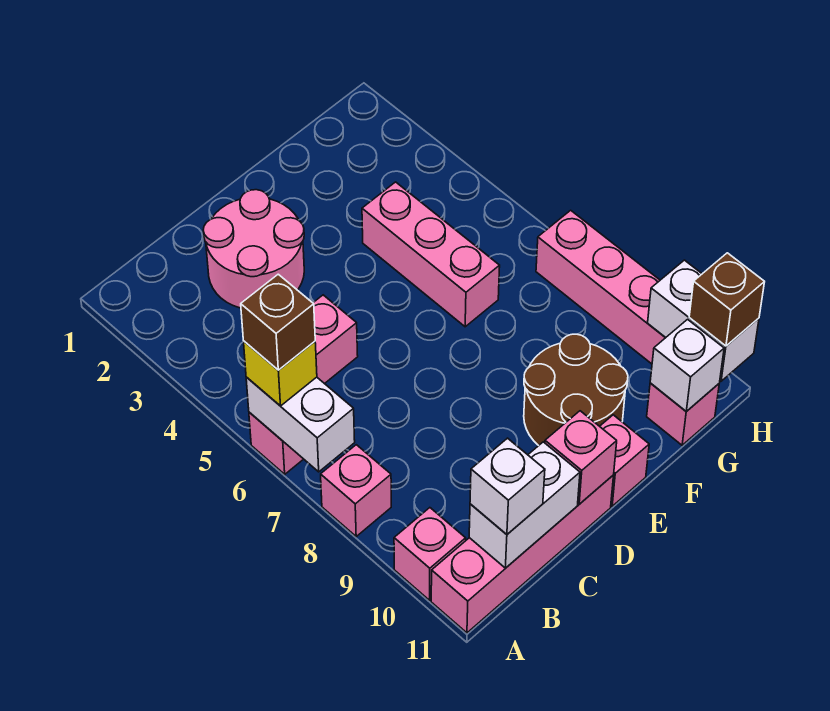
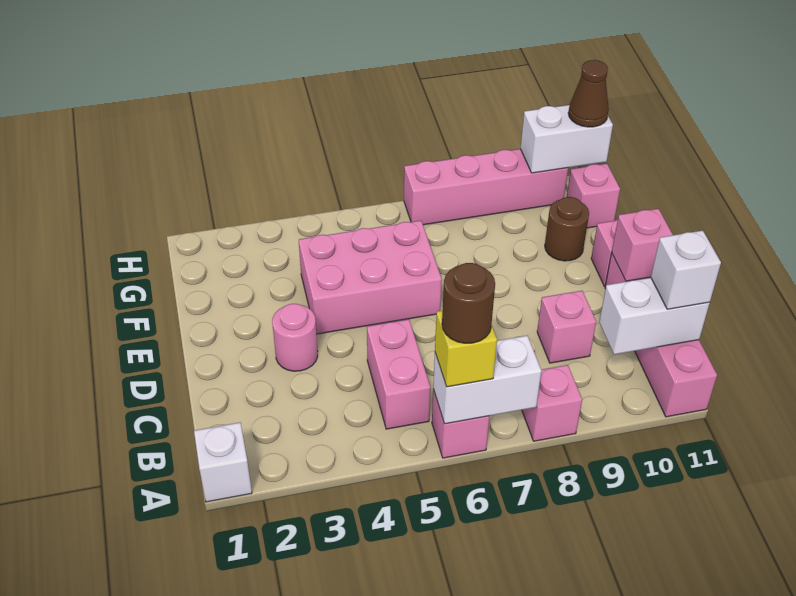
brown brick A6 level 4 -> brown round brick A6 level 4
pink brick A10 level 1 -> pink brick C9 level 1
white brick B11:C11 level 2 -> white brick B10:B11 level 2
pink round brick C2:D3 level 1 -> pink round brick D3 level 1
brown round brick E9:F10 level 1 -> brown round brick F10 level 1
pink brick F4:F6 level 1 -> pink brick E4:F6 level 1
white brick G11 level 2 -> white brick A1 level 1
brown brick H11 level 3 -> brown cone H11 level 3

